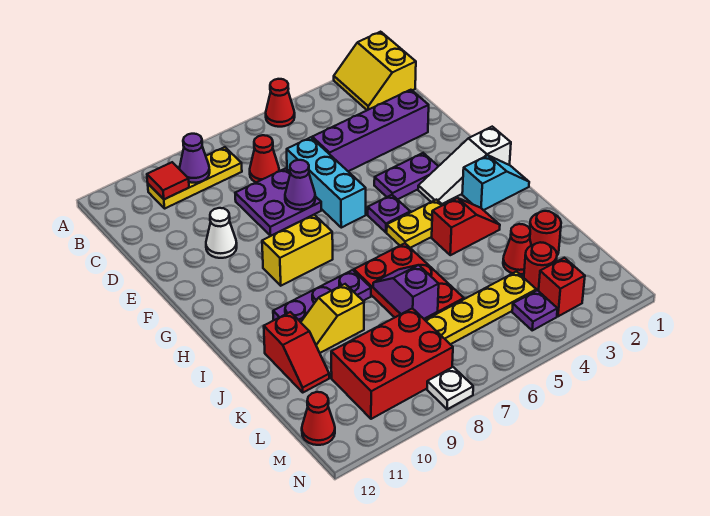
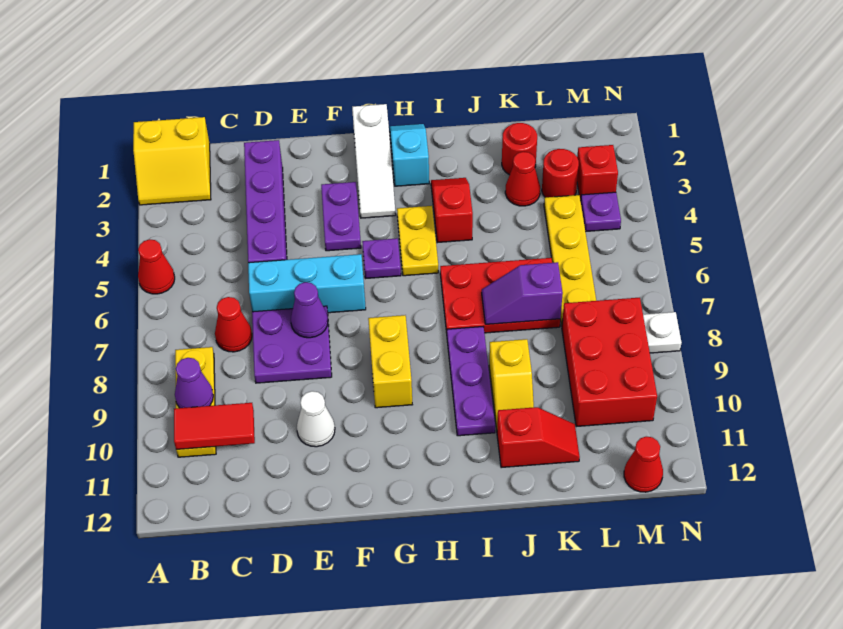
red tile B10 level 2 -> red tile B10:C10 level 2

